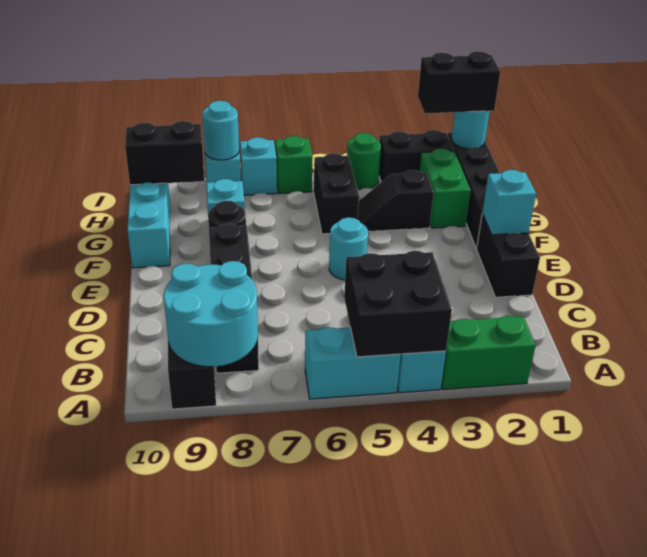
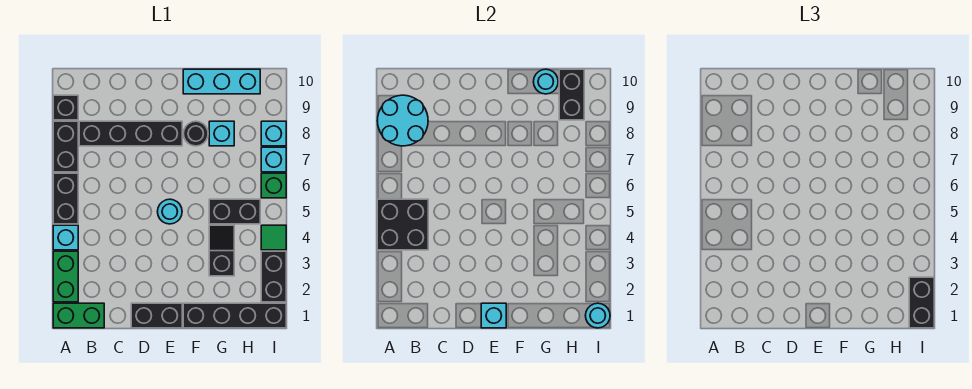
cyan brick A5:A6 level 1 -> black brick A5:A6 level 1
none -> black brick A7:A8 level 1
green brick G2:H2 level 1 -> green brick A1:B1 level 1
green round brick I4 level 1 -> green tile I4 level 1
cyan round brick I8 level 2 -> cyan round brick G10 level 2

